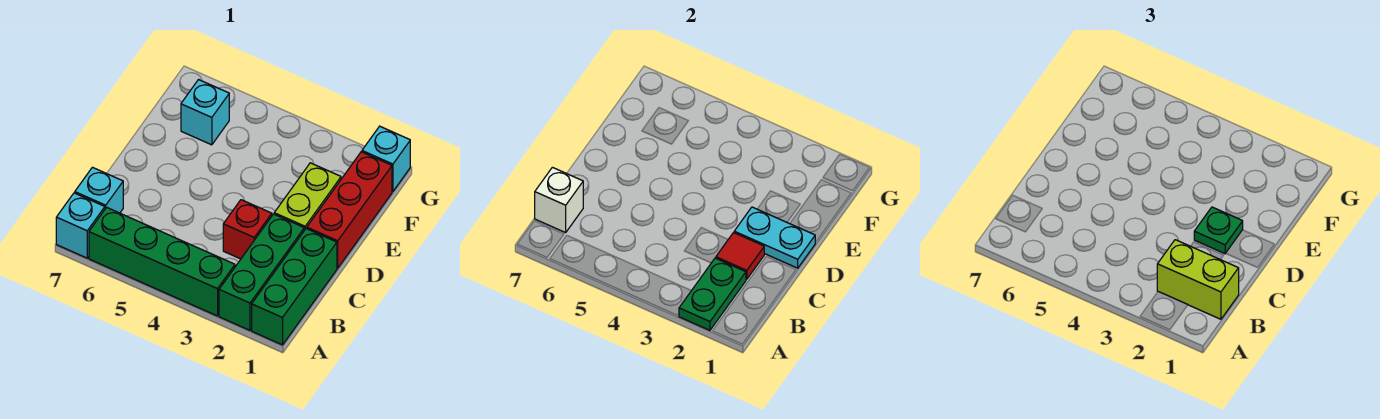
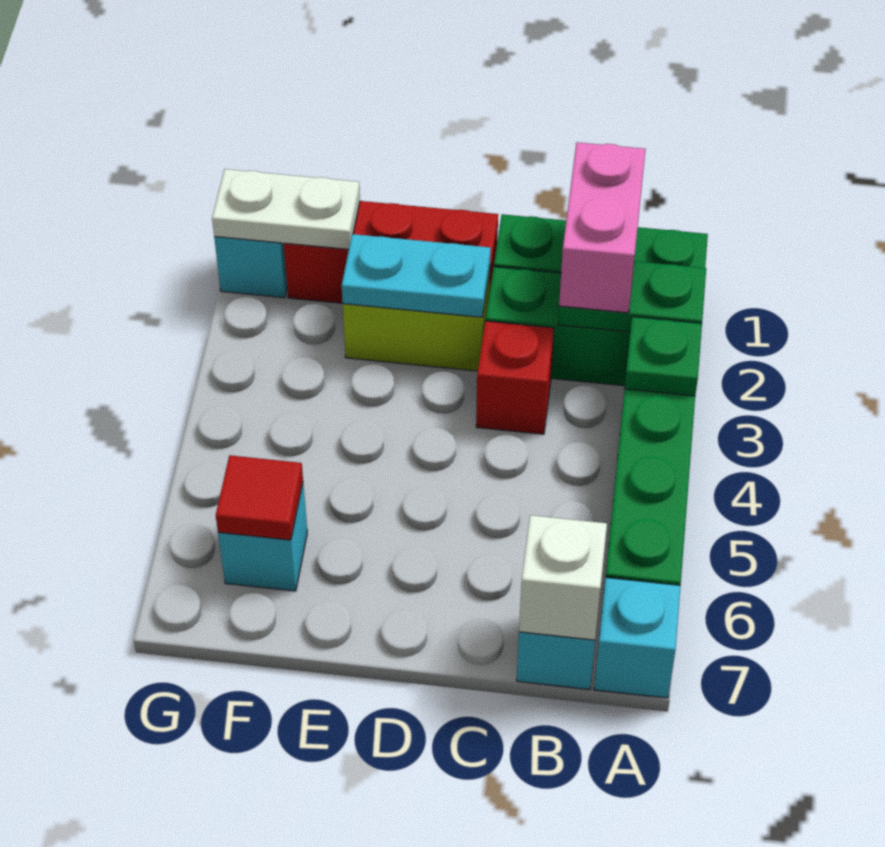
lime brick B1:B2 level 3 -> pink brick B1:B2 level 3
red tile C2 level 2 -> red tile F6 level 2
cyan plate D1:D2 level 2 -> cyan plate D2:E2 level 2
green plate D2 level 3 -> green plate A3 level 2
none -> white plate F1:G1 level 2

